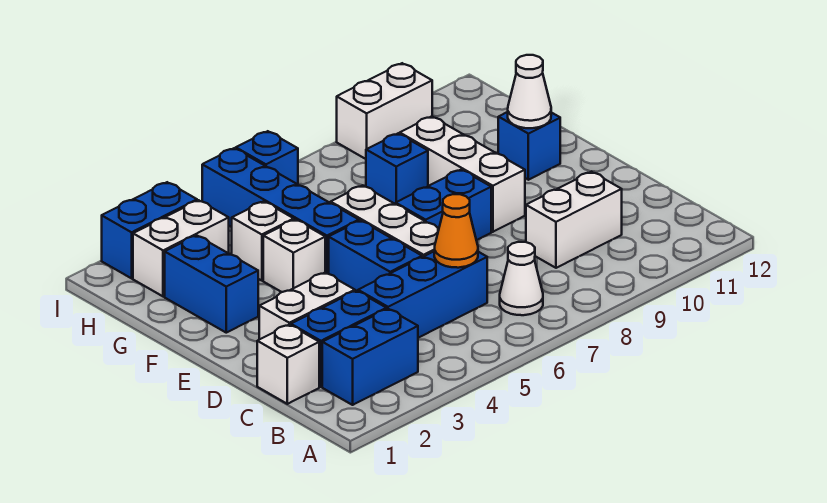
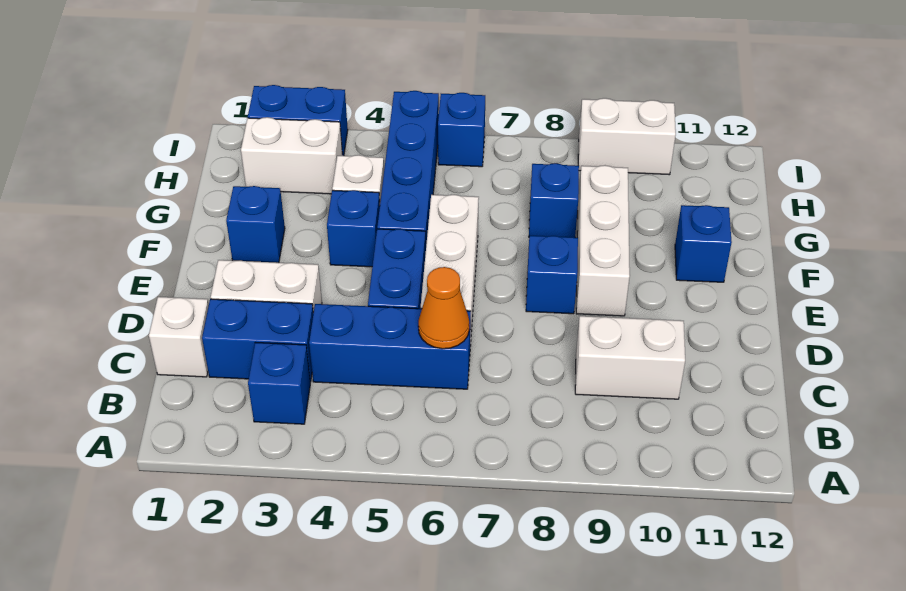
blue brick B2:B3 level 1 -> blue brick B3 level 1
white cone B7 level 1 -> none
blue brick E7:E8 level 1 -> blue brick E8 level 1
blue brick F2:G2 level 1 -> blue brick F2 level 1
white brick F4 level 1 -> blue brick F4 level 1
white cone F11 level 2 -> none

